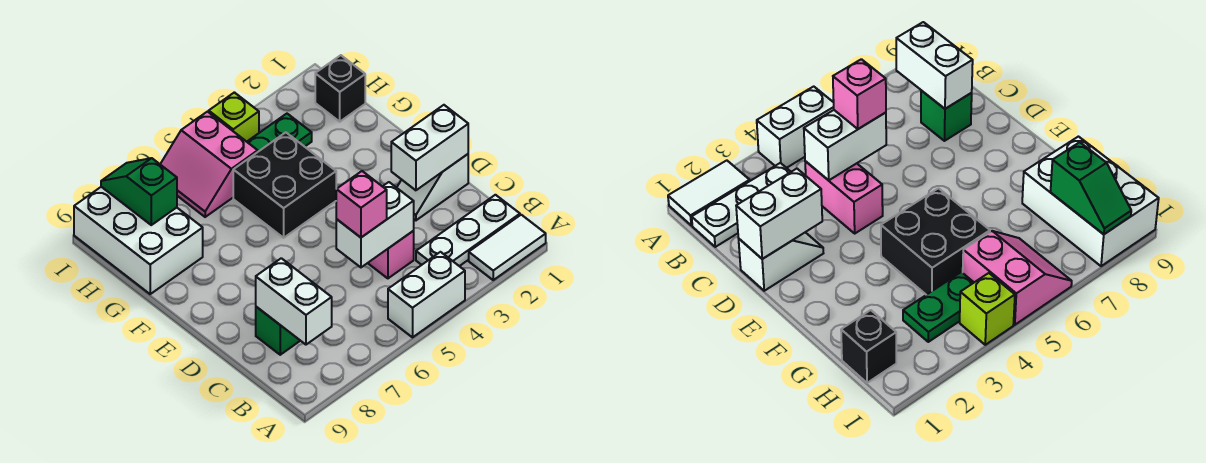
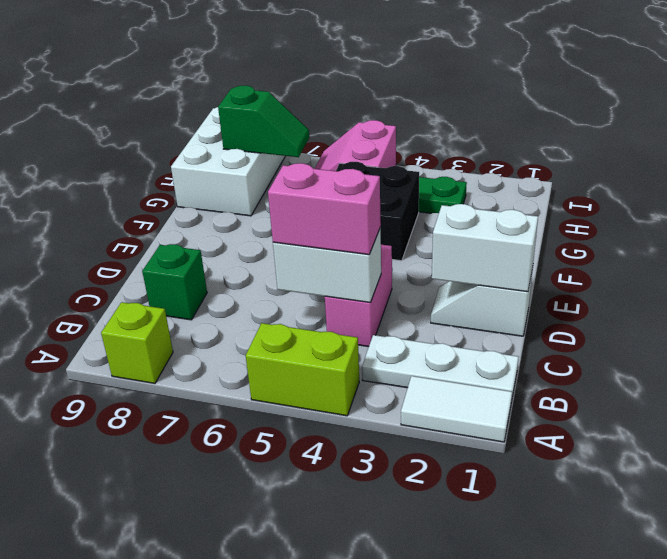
white brick A4:A5 level 1 -> lime brick A4:A5 level 1
white brick B8:C8 level 2 -> none
pink brick C5 level 3 -> pink brick C4:C5 level 3
black brick H1 level 1 -> none
green slope H8:I8 level 2 top H -> green slope H7:H8 level 2 top 8
lime brick I4 level 1 -> lime brick A8 level 1

